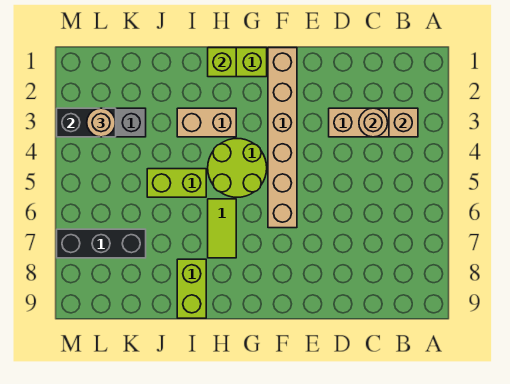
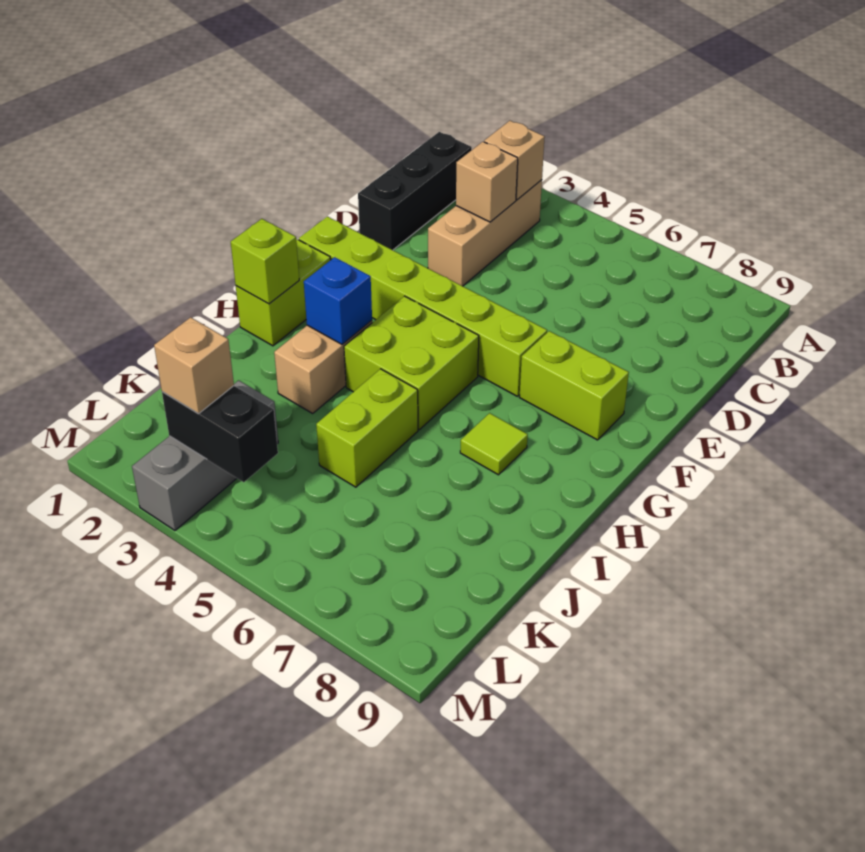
tan round brick C3 level 2 -> tan brick C3 level 2
tan brick F1:F6 level 1 -> lime brick F1:F6 level 1
lime round brick G4:H5 level 1 -> lime brick G4:H5 level 1
none -> blue brick H3 level 2
lime tile H6:H7 level 1 -> lime tile H7 level 1
lime brick I8:I9 level 1 -> lime brick F7:F8 level 1
black brick K7:M7 level 1 -> black brick B1:D1 level 1
black brick L3:M3 level 2 -> black brick L3:L4 level 2
tan round brick L3 level 3 -> tan brick L3 level 3

